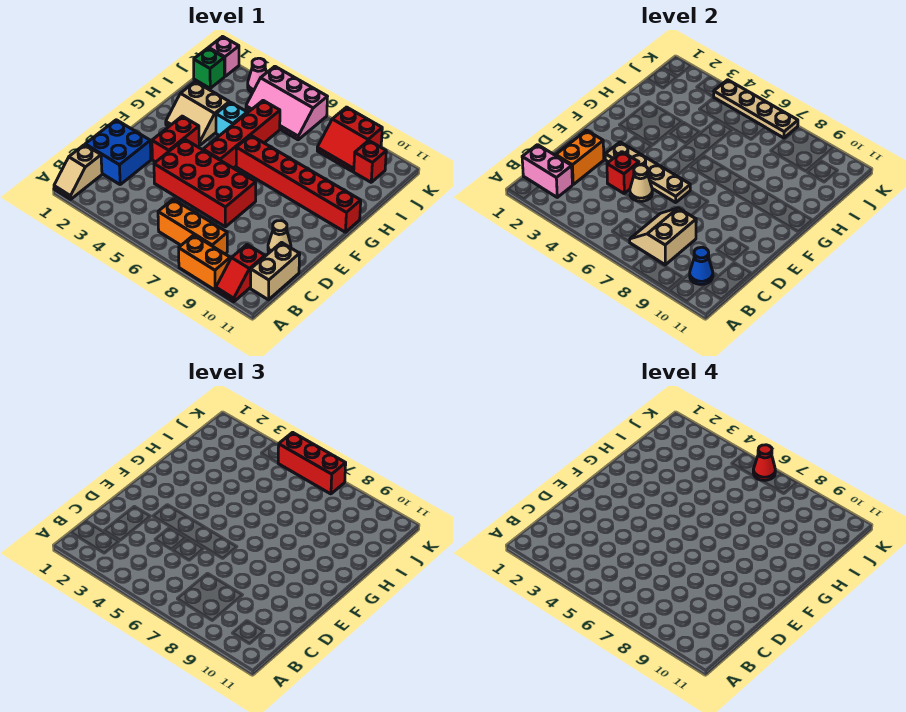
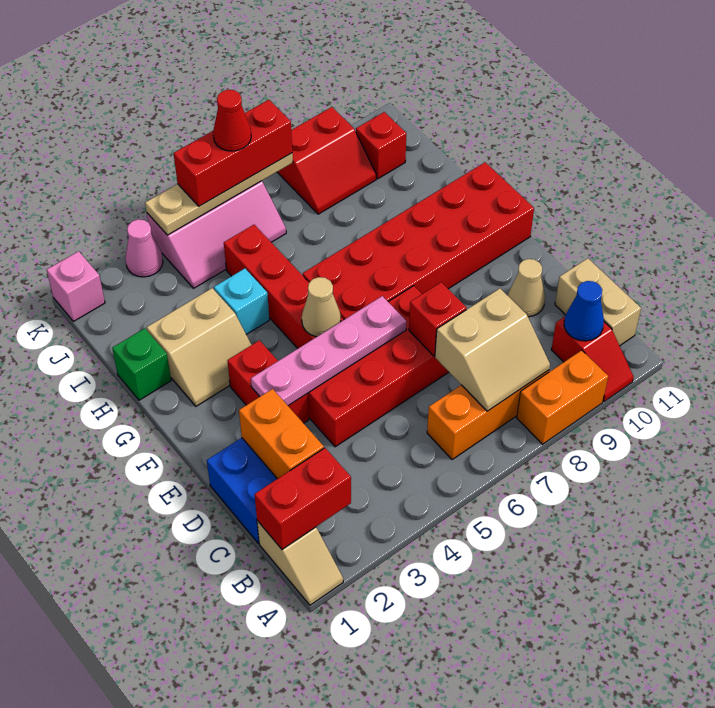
pink brick B1:B2 level 2 -> red brick B1:B2 level 2
tan slope B7:C8 level 2 top 8 -> tan slope B7:C8 level 2 top C
red brick D4 level 2 -> red brick D7 level 2
tan cone D5 level 2 -> tan cone F5 level 2
tan plate E3:E6 level 2 -> pink plate E3:E6 level 2
red brick G6:G11 level 1 -> red brick F6:G11 level 1
green brick J1 level 1 -> green brick H1 level 1

